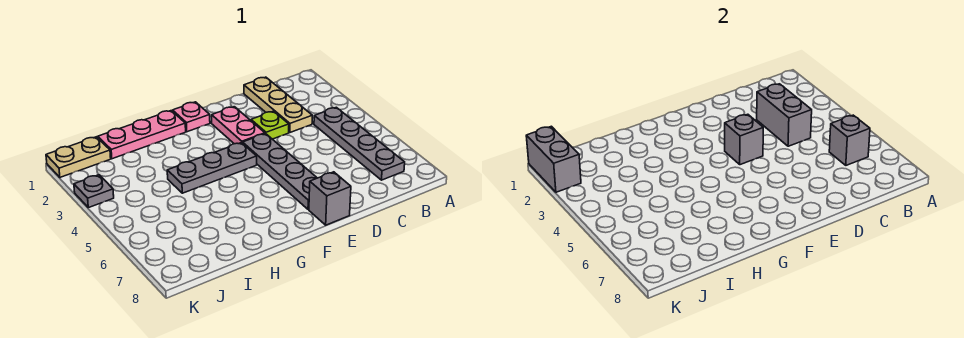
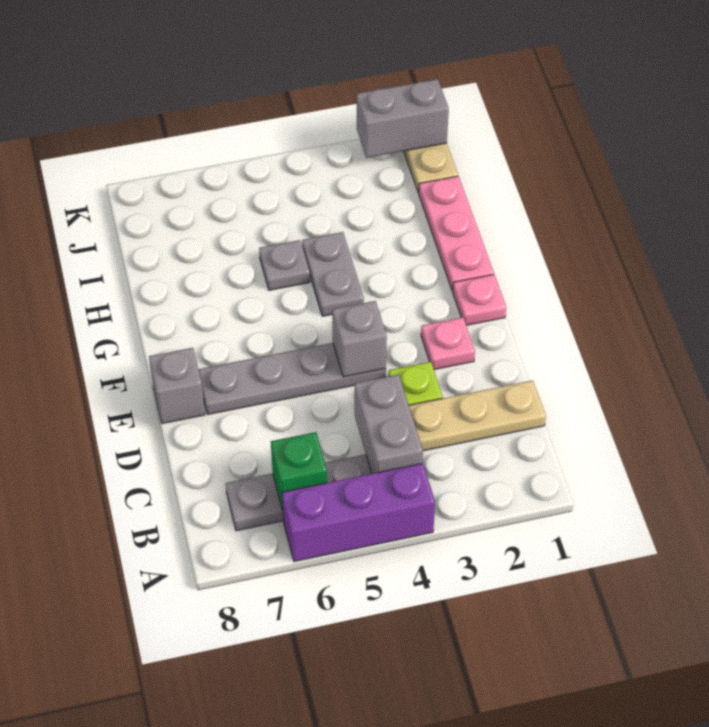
none -> purple brick A4:A6 level 1
grey brick B6 level 2 -> green brick B6 level 2
grey brick C3:C4 level 2 -> grey brick B4:C4 level 2
pink plate E2:E3 level 1 -> pink plate E2 level 1
grey plate F4:H4 level 1 -> grey plate G4:H4 level 1
grey plate K3 level 1 -> grey plate H5 level 1

